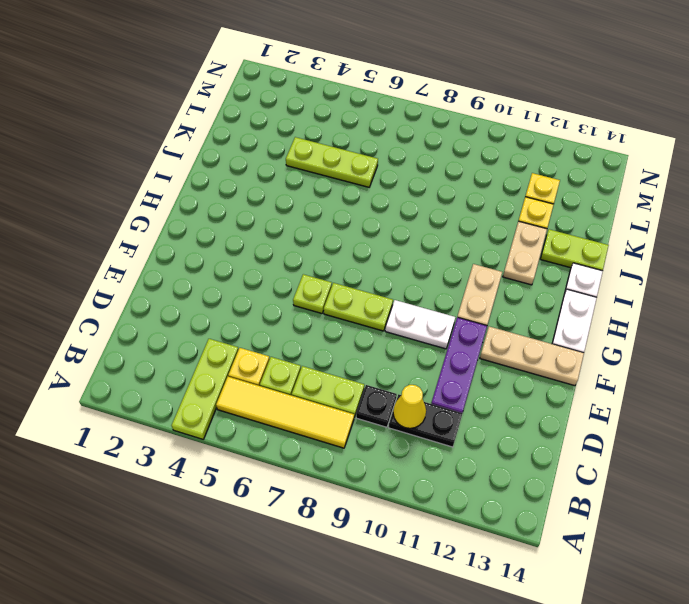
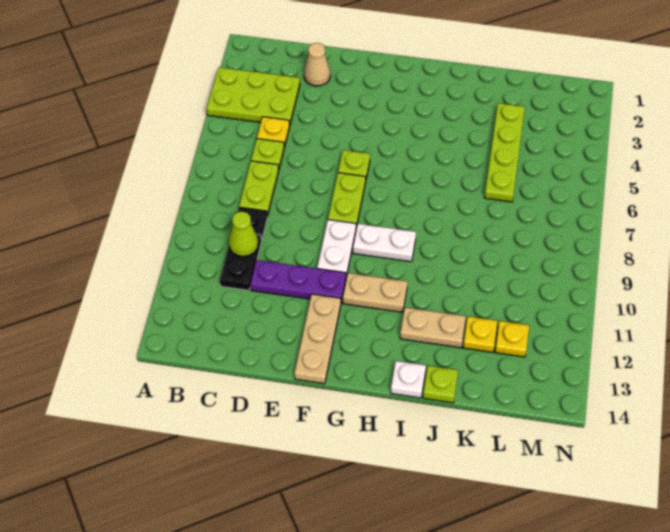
lime plate A4:C4 level 1 -> lime plate A3:C4 level 1
yellow tile B5:B8 level 1 -> none
yellow cone C10 level 2 -> lime cone C10 level 2
none -> tan cone D2 level 1
white plate G14:H14 level 1 -> white plate G9:H9 level 1
lime plate J13:J14 level 1 -> lime plate J14 level 1
lime plate K4:K6 level 1 -> lime plate K3:K6 level 1

